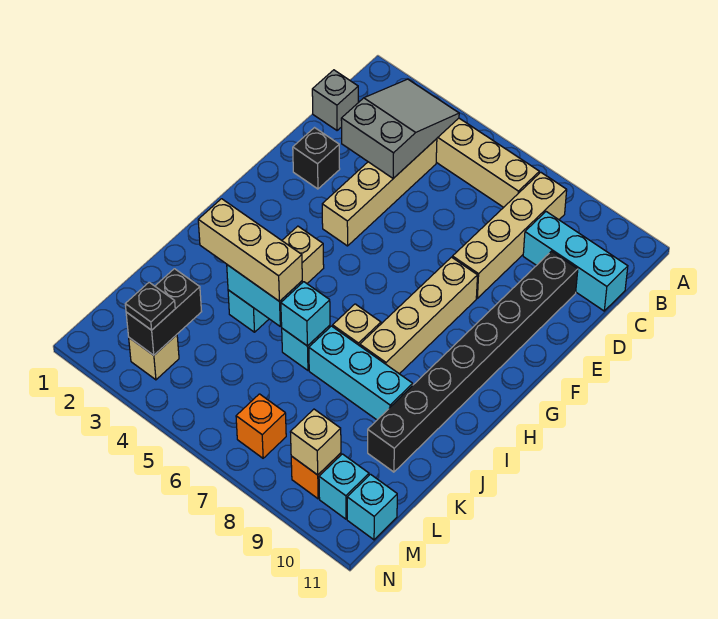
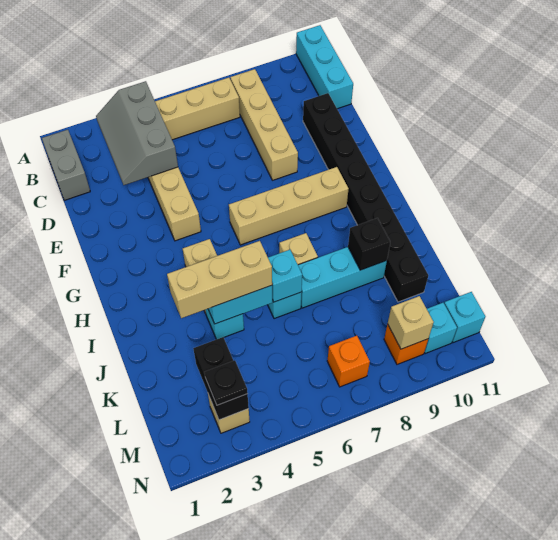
grey slope B3:D4 level 2 top D -> grey slope B3:D4 level 2 top 4
grey brick C1 level 1 -> grey brick B1:C1 level 1
cyan brick C9:C11 level 1 -> cyan brick A11:C11 level 1
black brick E2 level 1 -> black brick J9 level 2
tan brick F8:I8 level 1 -> tan brick G6:G9 level 1

